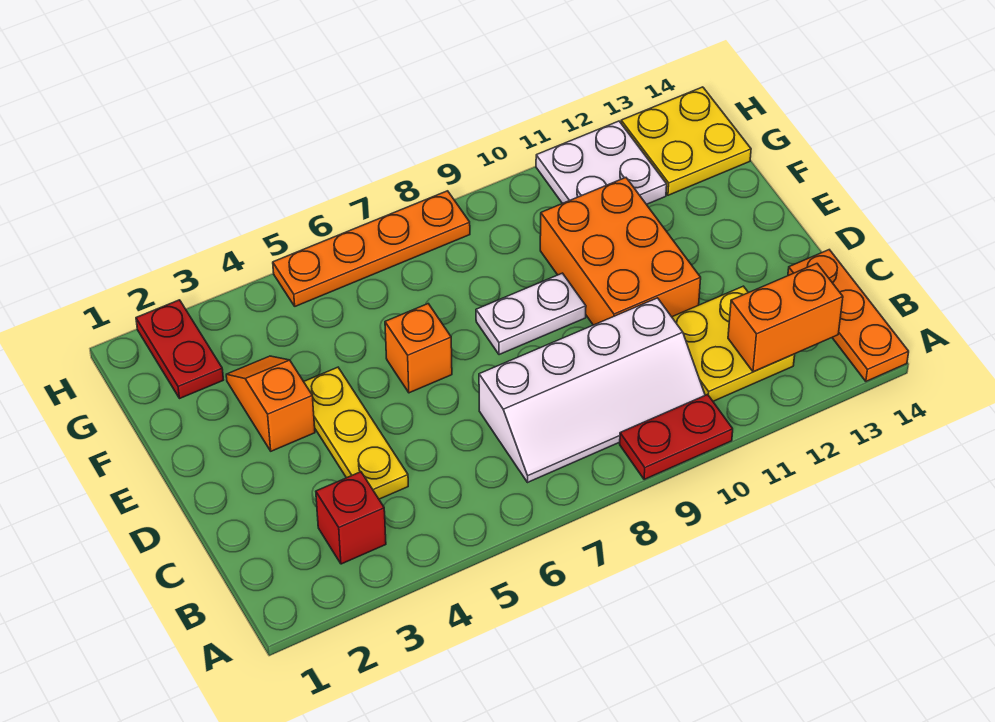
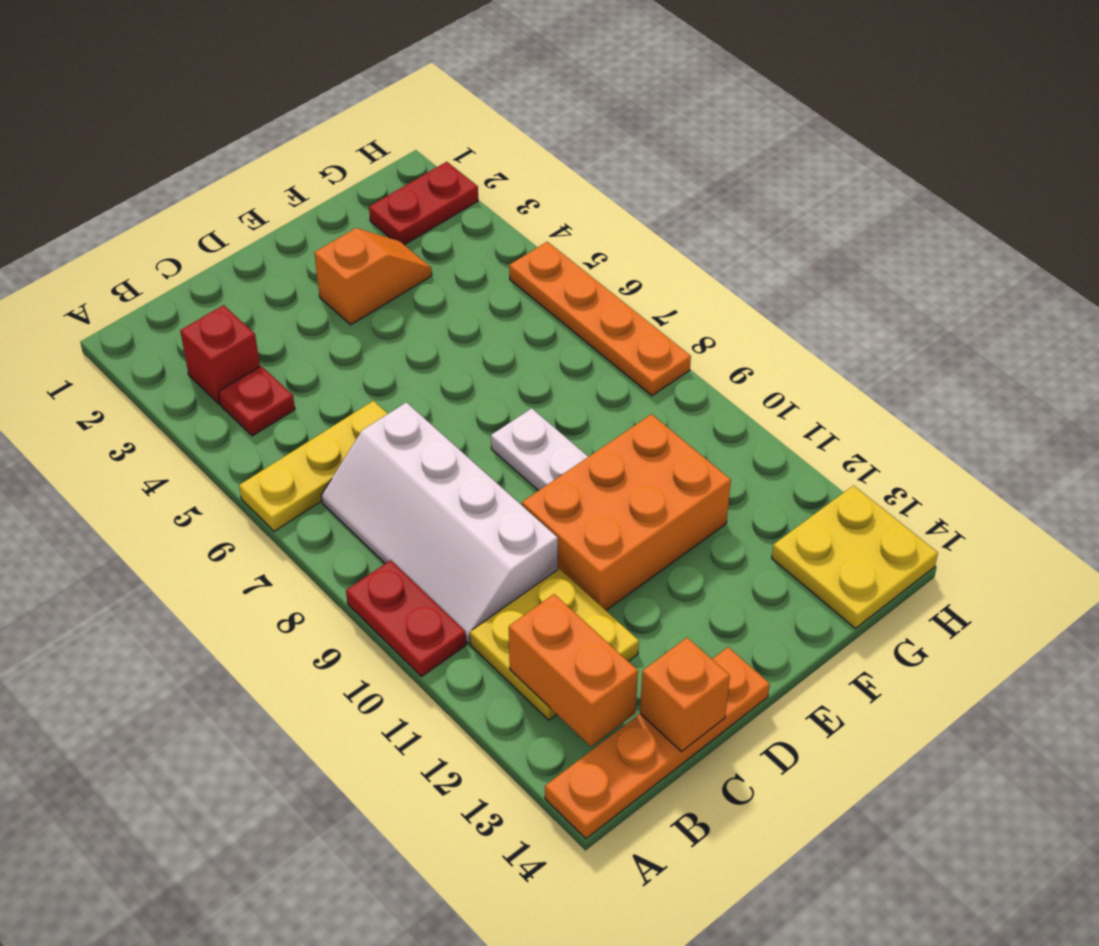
orange plate A14:C14 level 1 -> orange plate A14:D14 level 1
none -> red plate B4 level 1
yellow plate C4:E4 level 1 -> yellow plate A6:C6 level 1
orange brick E6 level 1 -> orange brick C14 level 2
white plate G11:H12 level 1 -> none

